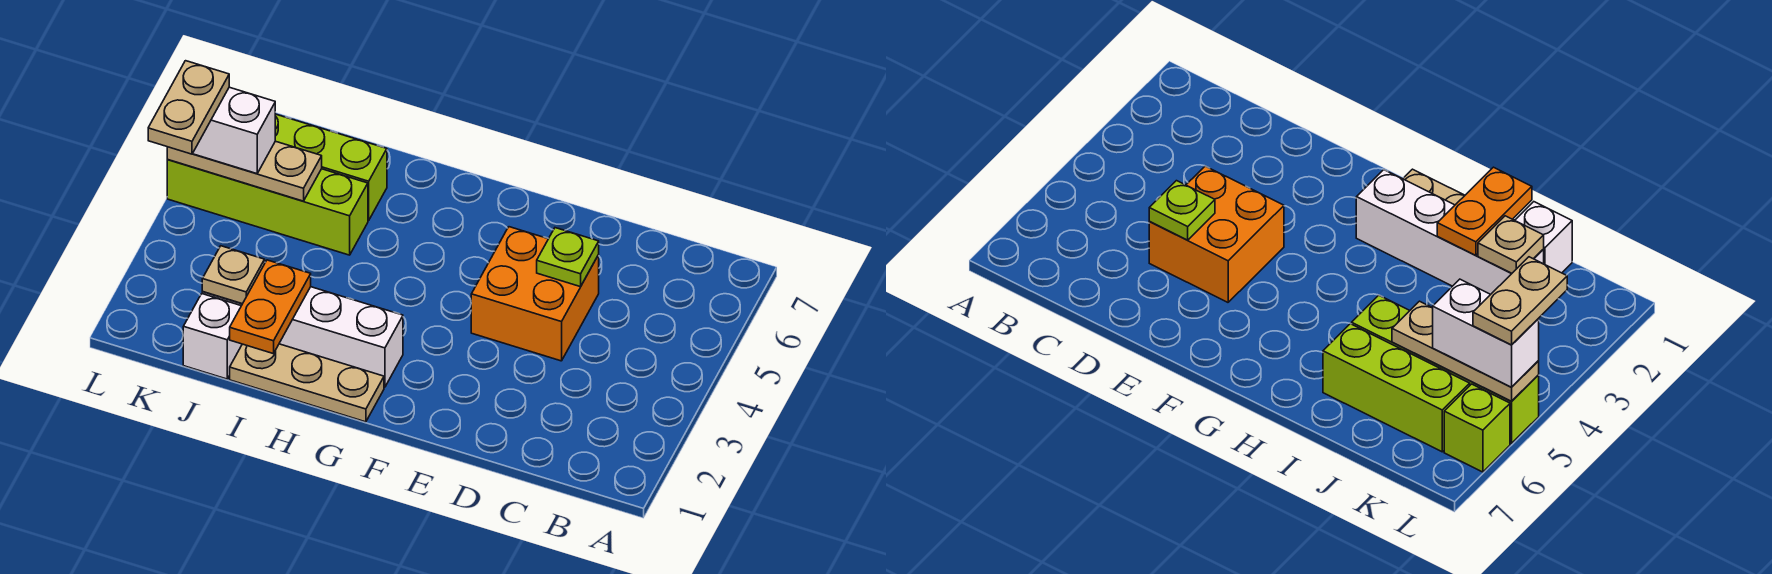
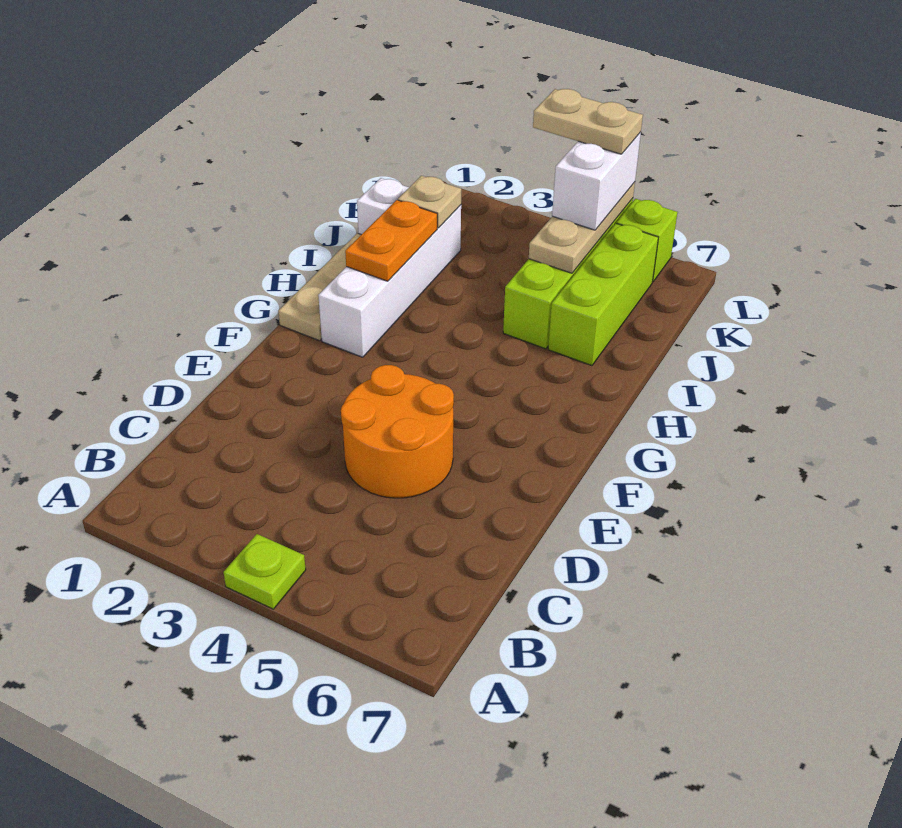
orange brick D4:E5 level 1 -> orange round brick D4:E5 level 1
lime plate D5 level 2 -> lime plate A4 level 1
orange plate I1:I2 level 2 -> orange plate H2:I2 level 2

